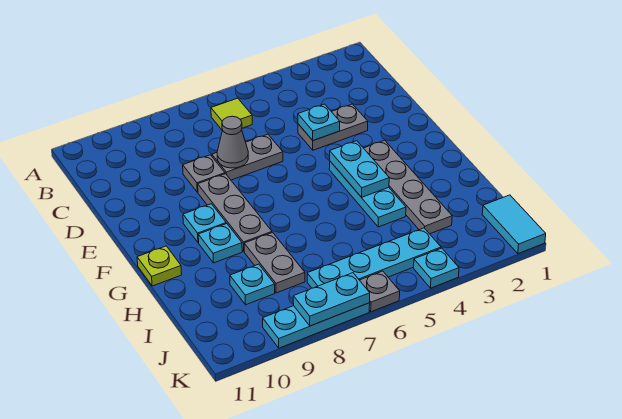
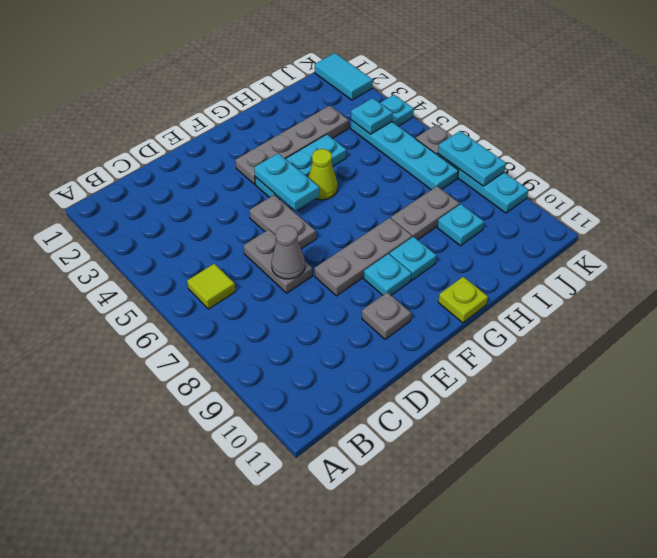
grey plate D3:D4 level 1 -> grey plate E5:E6 level 1
cyan plate D4 level 2 -> cyan plate J4 level 2
grey plate D8 level 1 -> grey plate E10 level 1
cyan plate F4:G4 level 2 -> cyan plate F4:F5 level 2
none -> lime cone G5 level 1
cyan tile J1:K1 level 1 -> cyan tile K1:K2 level 1

